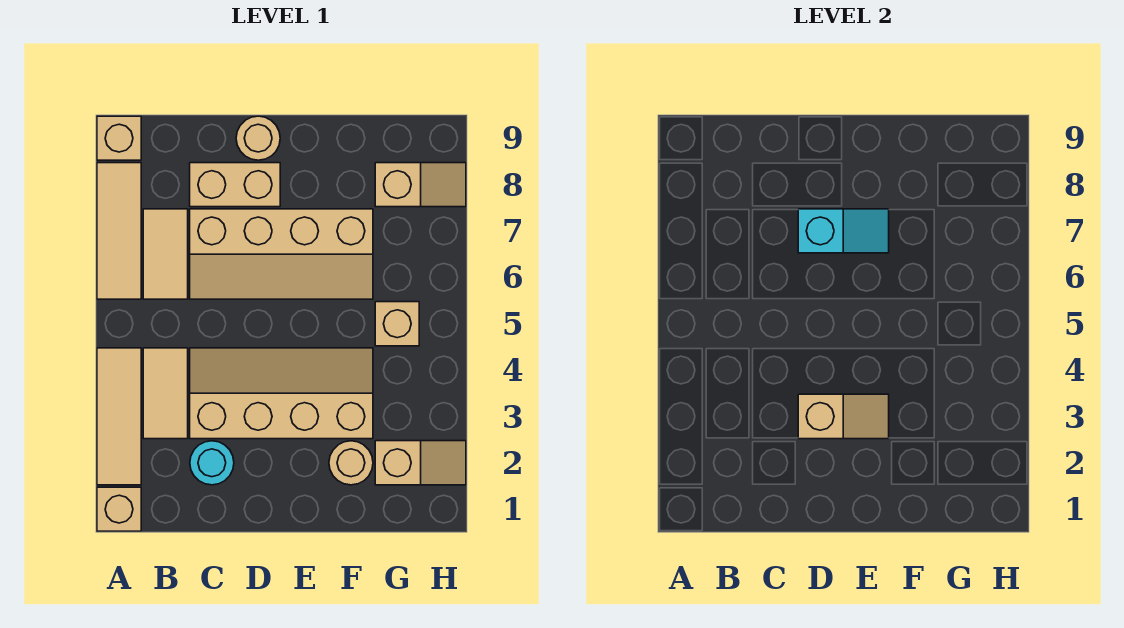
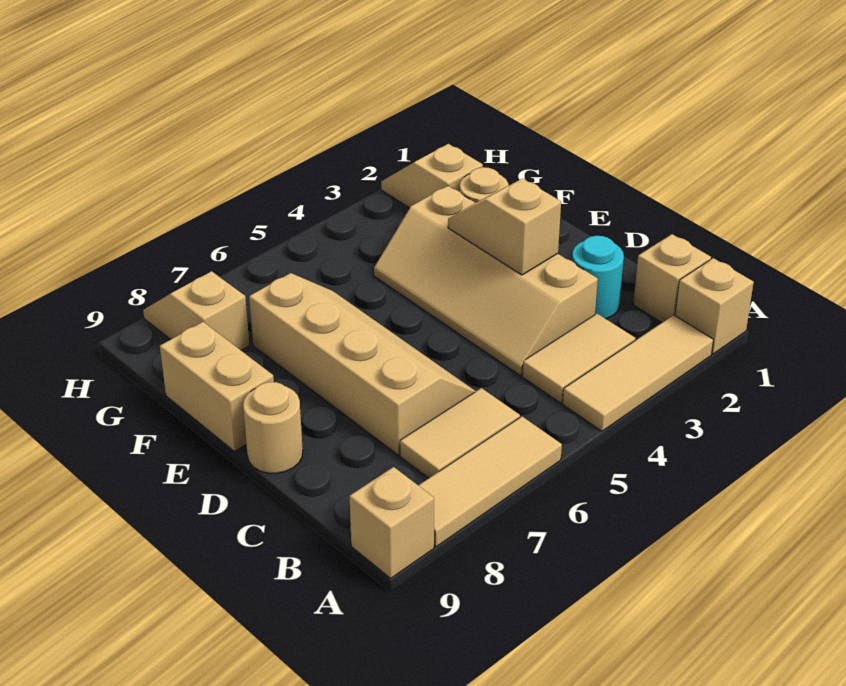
tan brick C8:D8 level 1 -> tan brick E9:F9 level 1
cyan slope D7:E7 level 2 top D -> none
tan brick G5 level 1 -> tan brick B1 level 1

